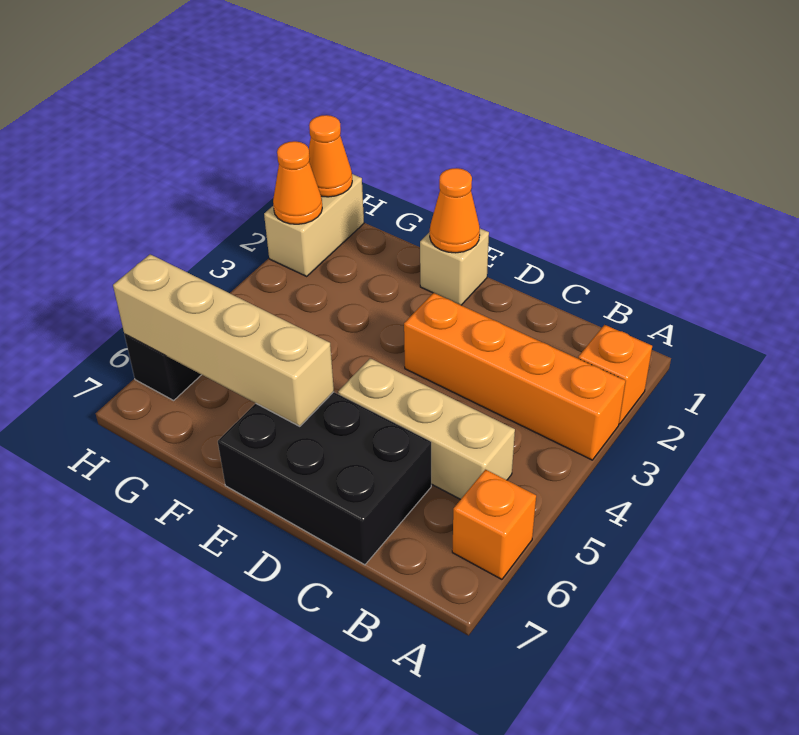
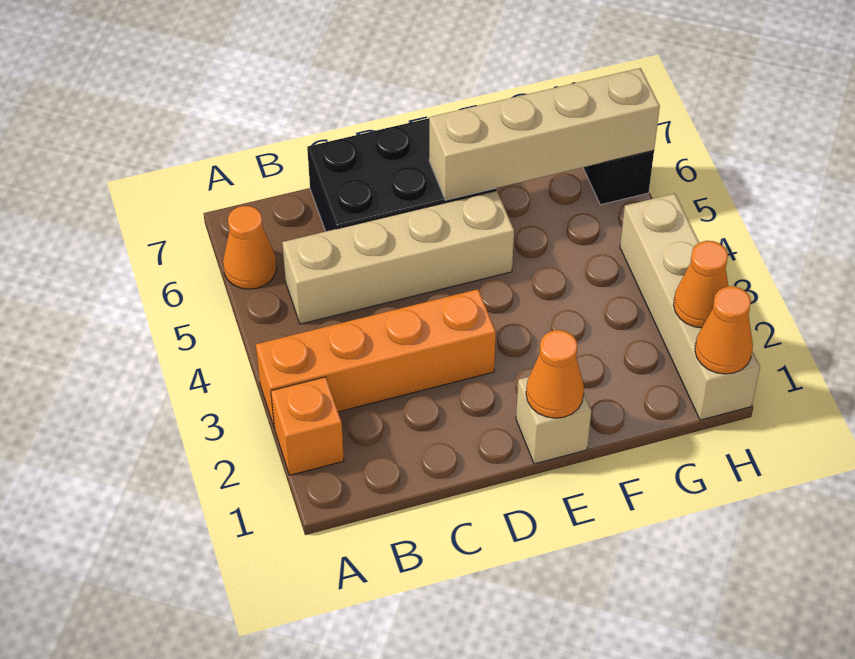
orange brick A6 level 1 -> orange cone A6 level 1
tan brick B5:D5 level 1 -> tan brick B5:E5 level 1
tan brick H1:H2 level 1 -> tan brick H1:H4 level 1

